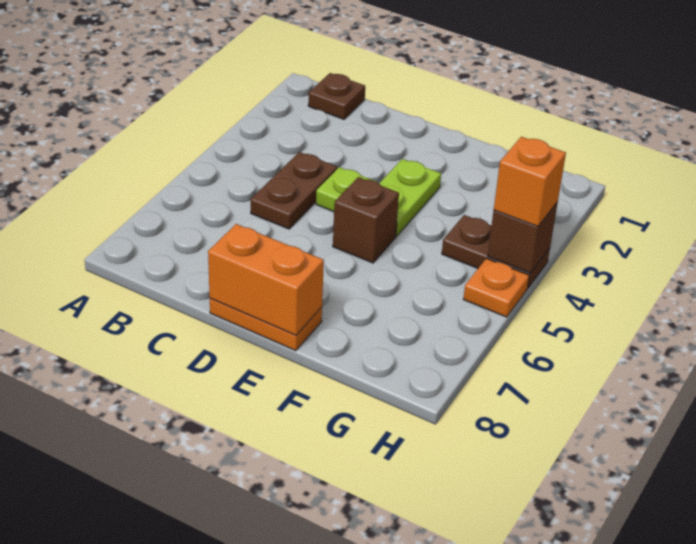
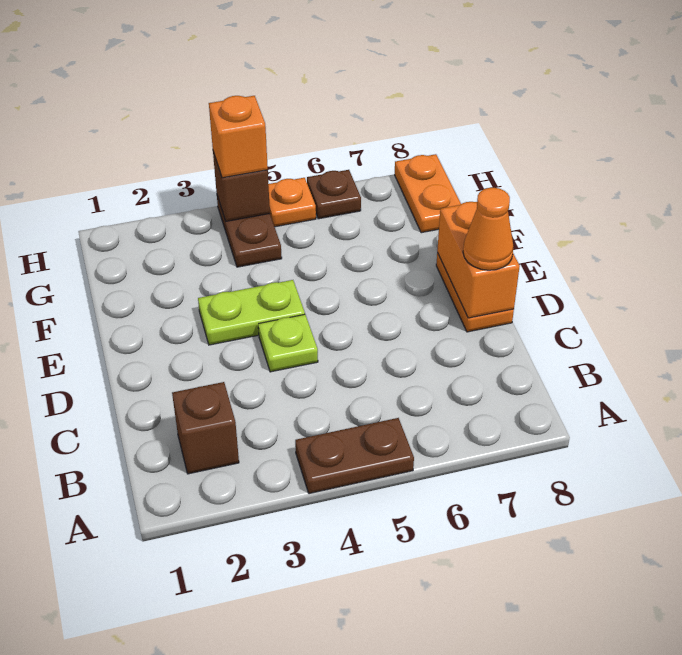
brown plate B1 level 1 -> brown plate H6 level 1
brown plate C4:C5 level 1 -> brown plate A4:A5 level 1
none -> orange cone D8 level 3
brown brick E5 level 1 -> brown brick B2 level 1
none -> orange plate G8:H8 level 1

